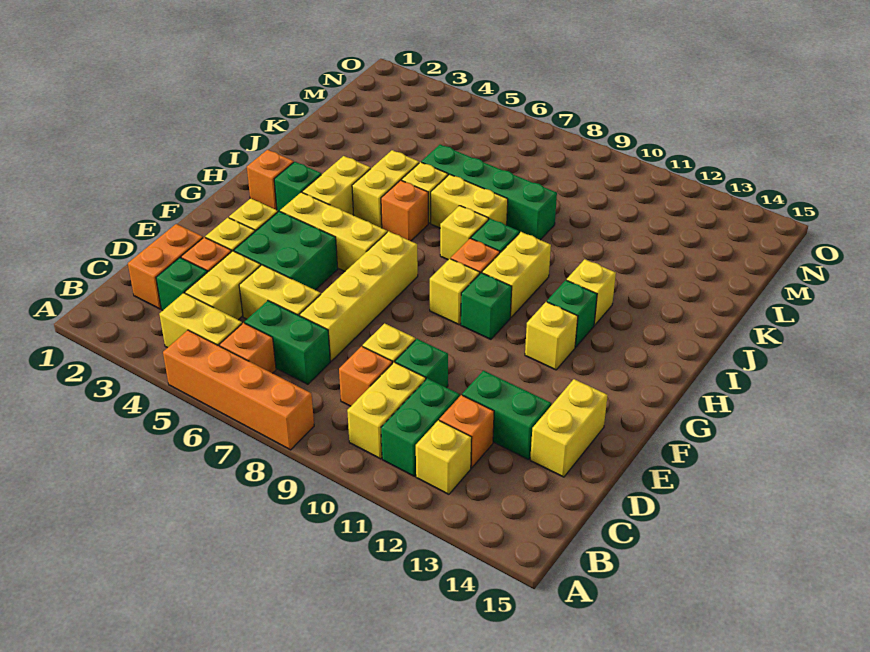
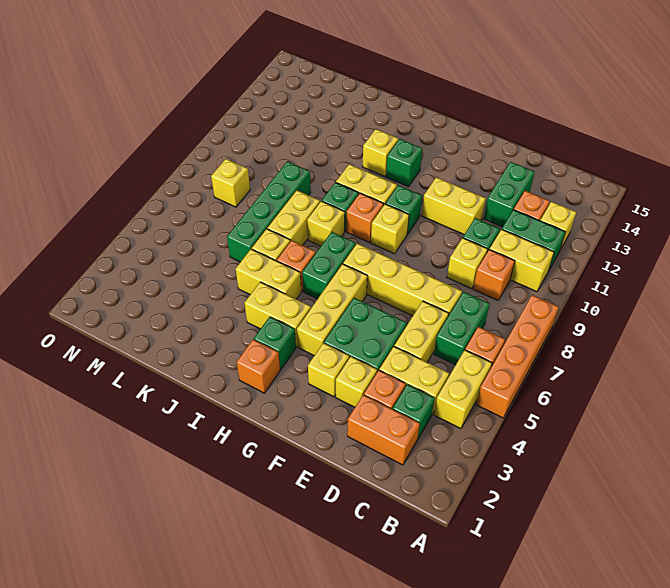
yellow brick D14:E14 level 1 -> yellow brick E11:F11 level 1
yellow brick G12 level 1 -> yellow brick M8 level 1
none -> green brick H6:H7 level 1

